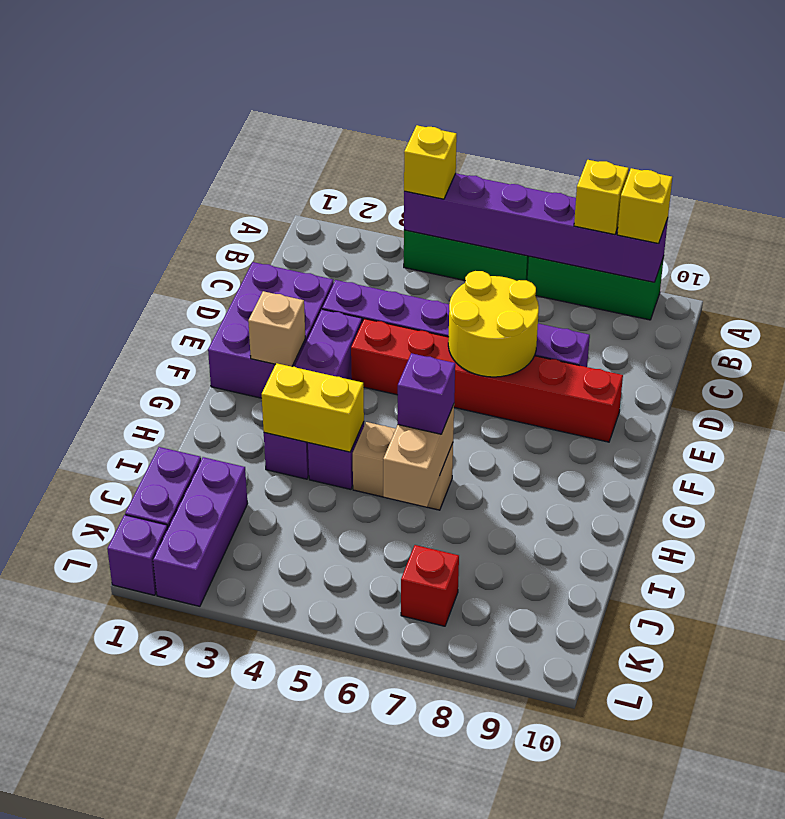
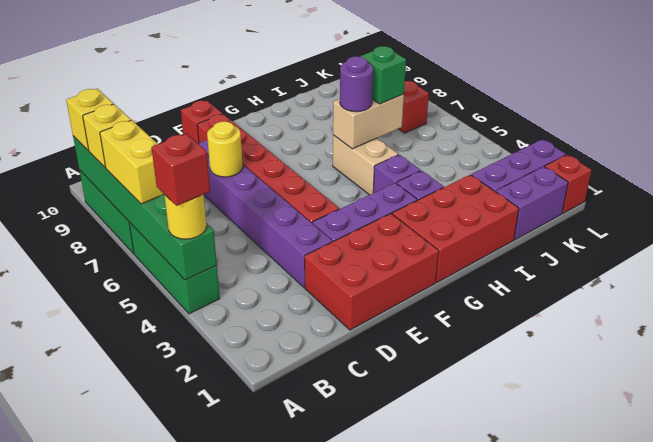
purple brick A4:A9 level 2 -> green brick A4:A9 level 2
yellow brick A4 level 3 -> yellow round brick A4 level 3
none -> red brick A4 level 4
purple brick D1:F2 level 1 -> red brick D1:F2 level 1
yellow round brick D6:E7 level 2 -> yellow round brick D7 level 2
none -> red brick E10 level 1
tan brick F2 level 2 -> none
none -> red brick G1:I2 level 1
yellow brick H3:H4 level 2 -> yellow brick A6:A7 level 3
purple brick H6 level 3 -> purple round brick H6 level 3
none -> green brick I6 level 3
purple brick L1 level 1 -> red brick L1 level 1

